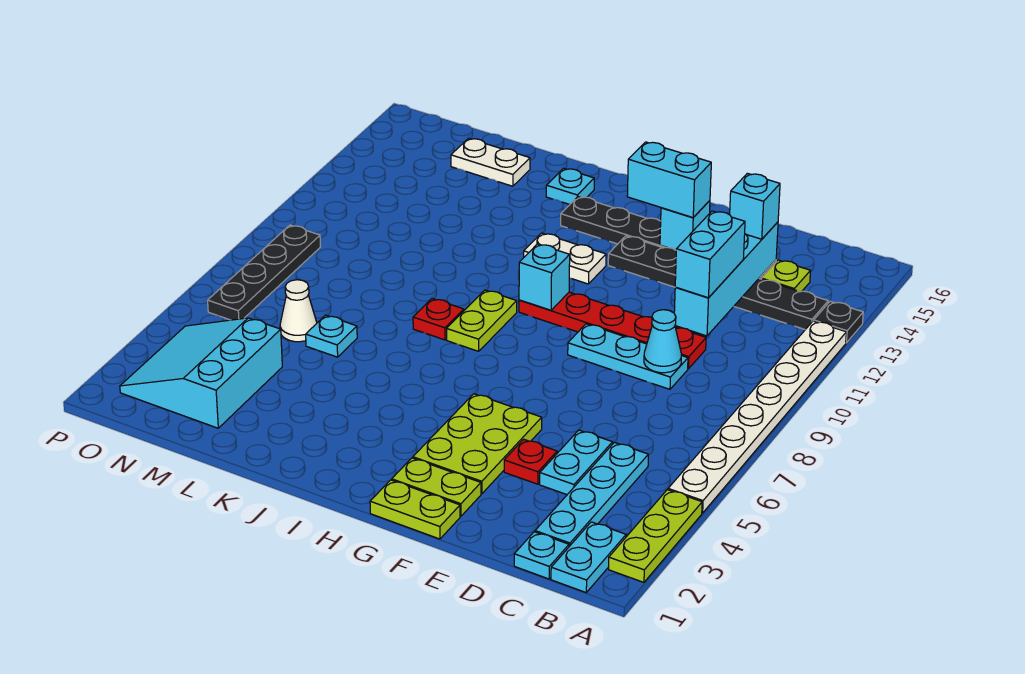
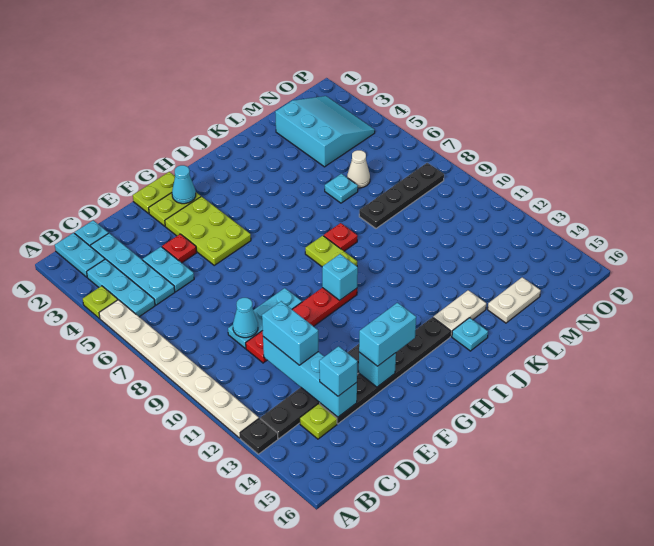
lime plate A2:A4 level 1 -> lime plate A4 level 1
none -> cyan plate B3:B5 level 1
none -> cyan cone G2 level 2
white plate H12:I12 level 1 -> white plate J14:K14 level 1
black plate O6:O9 level 1 -> black plate L8:O8 level 1

